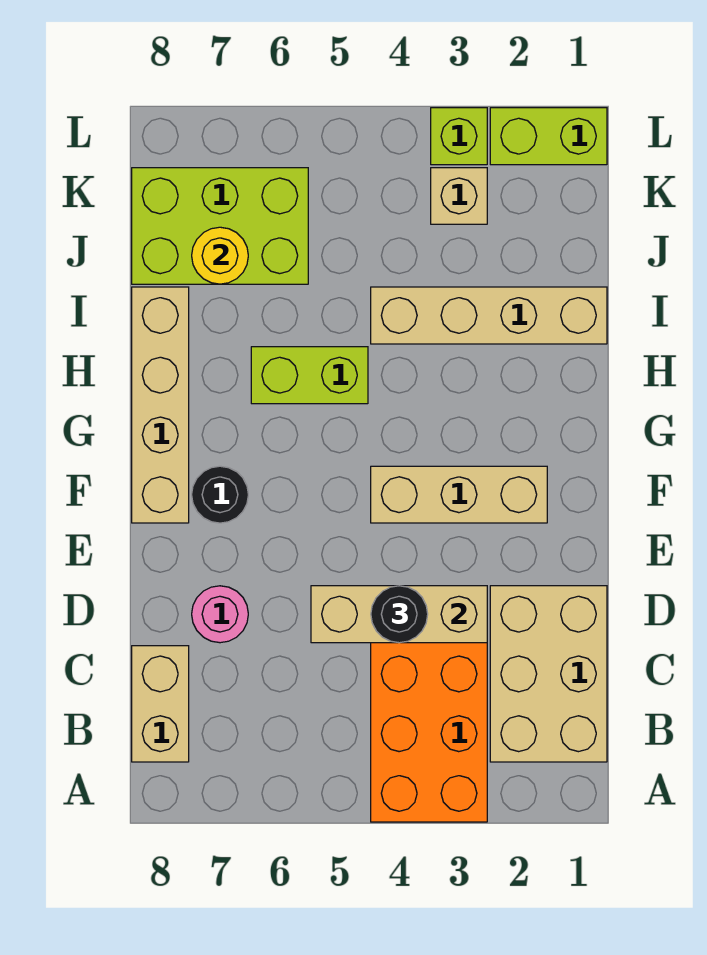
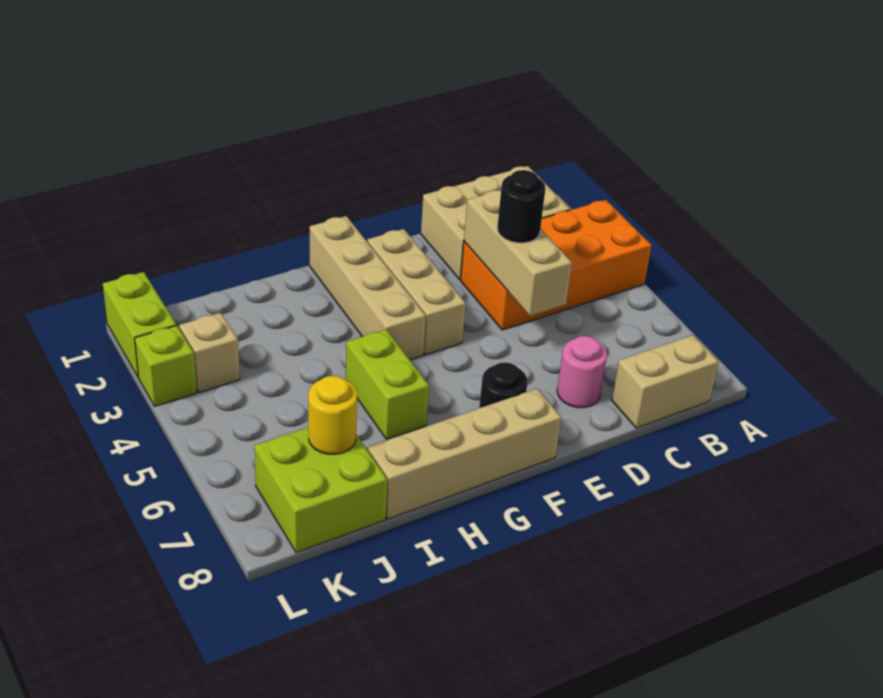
tan brick I1:I4 level 1 -> tan brick G1:G4 level 1
lime brick J6:K8 level 1 -> lime brick J7:K8 level 1

